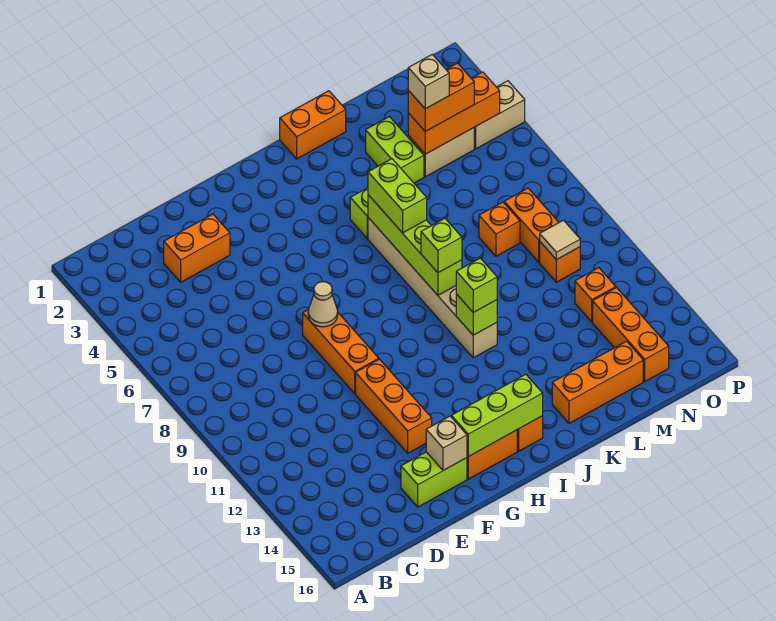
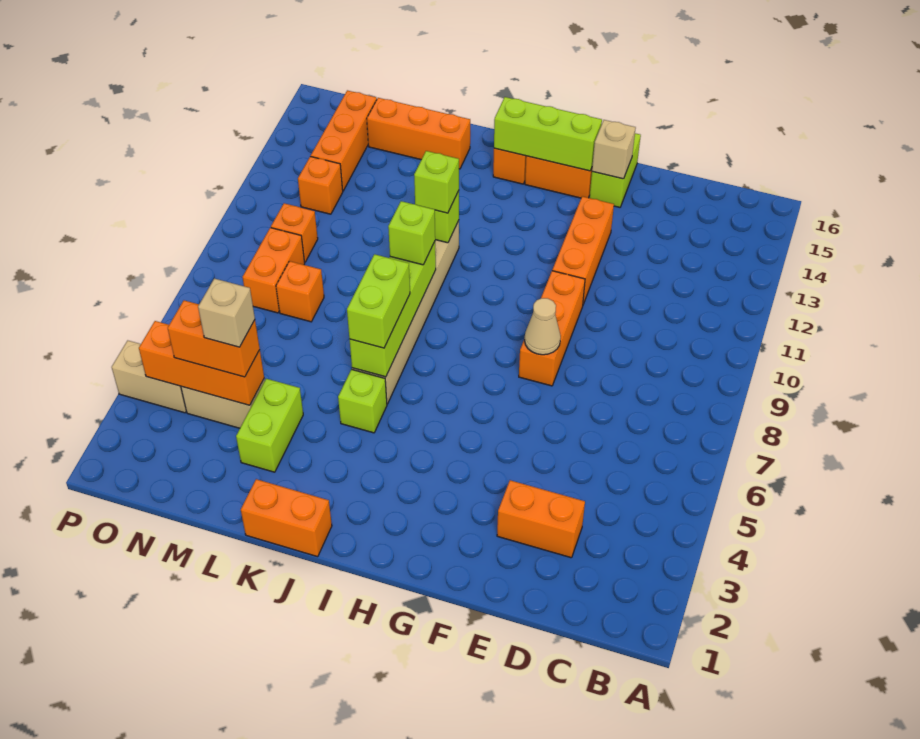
lime brick E15:F15 level 1 -> lime brick F15:F16 level 1
tan tile N10 level 2 -> none

